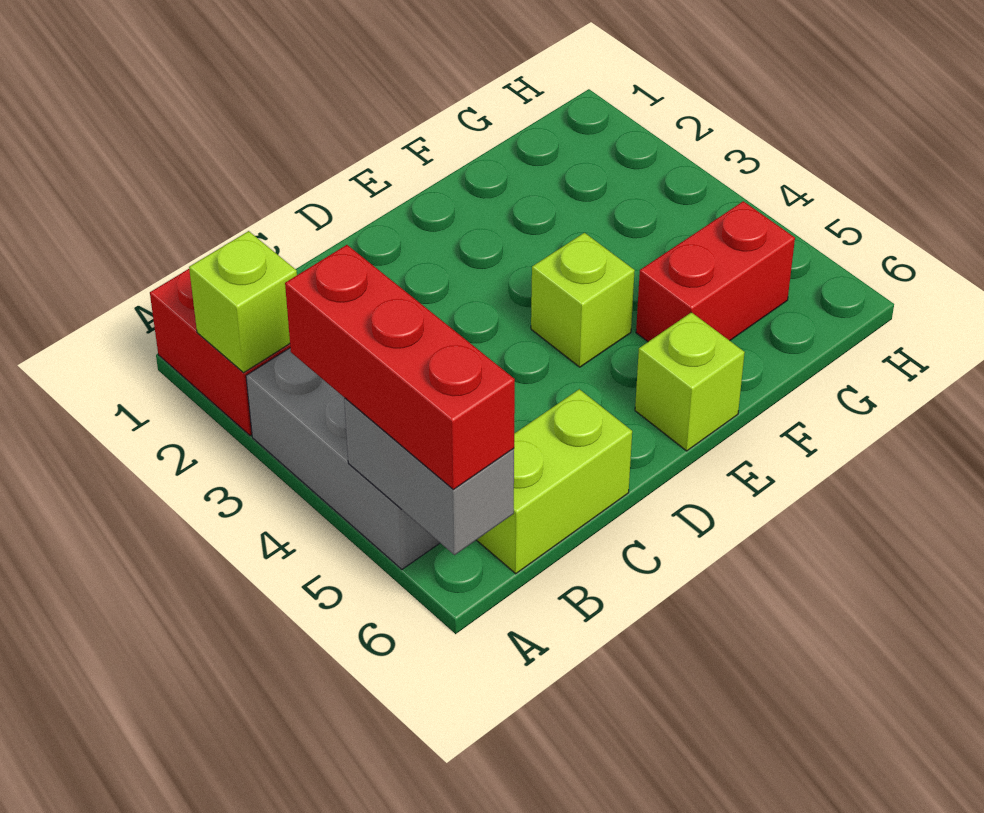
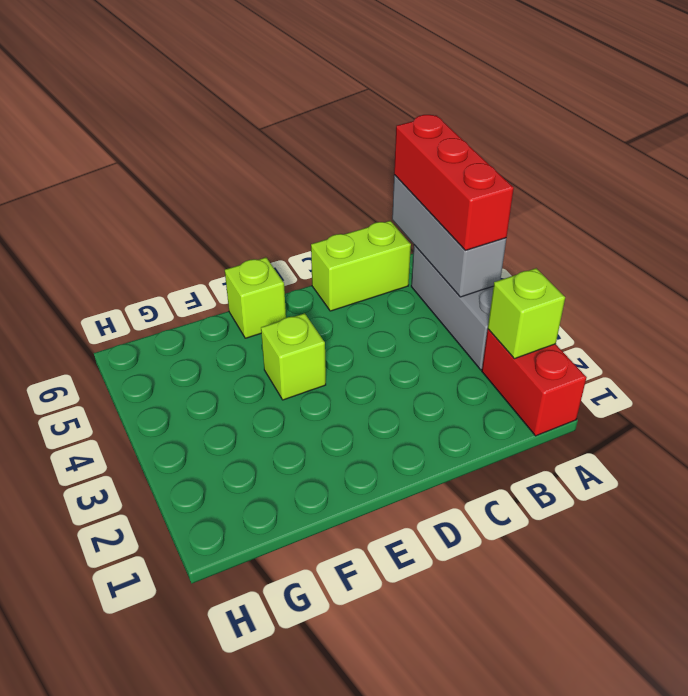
grey brick A5:A6 level 2 -> grey brick A4:A6 level 2
red brick F5:G5 level 1 -> none

